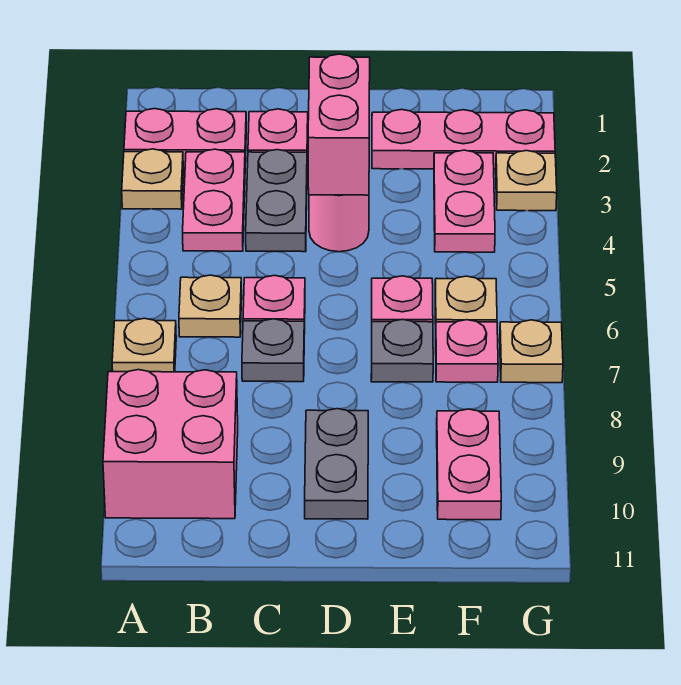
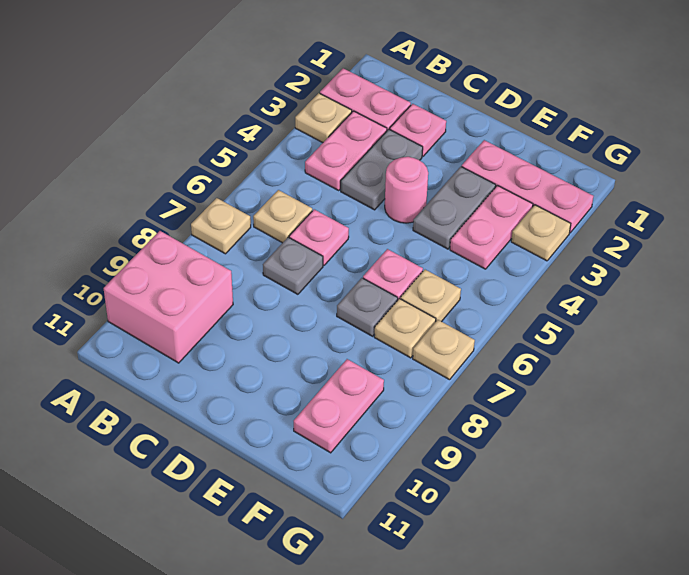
pink brick D3:D4 level 2 -> none
grey plate D9:D10 level 1 -> grey plate E3:E4 level 1
pink plate F7 level 1 -> tan plate F7 level 1

